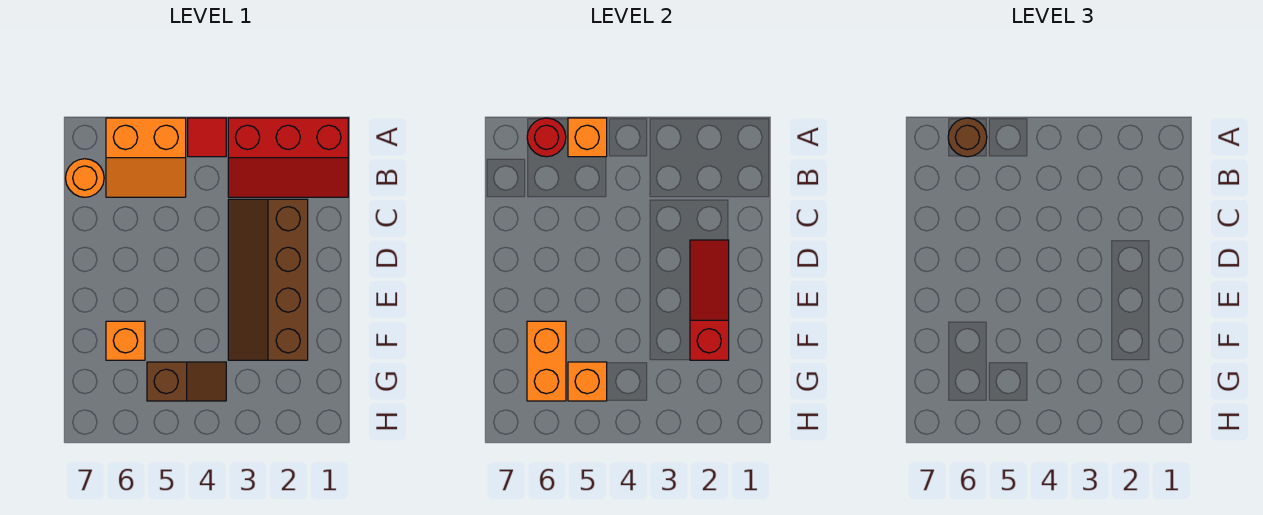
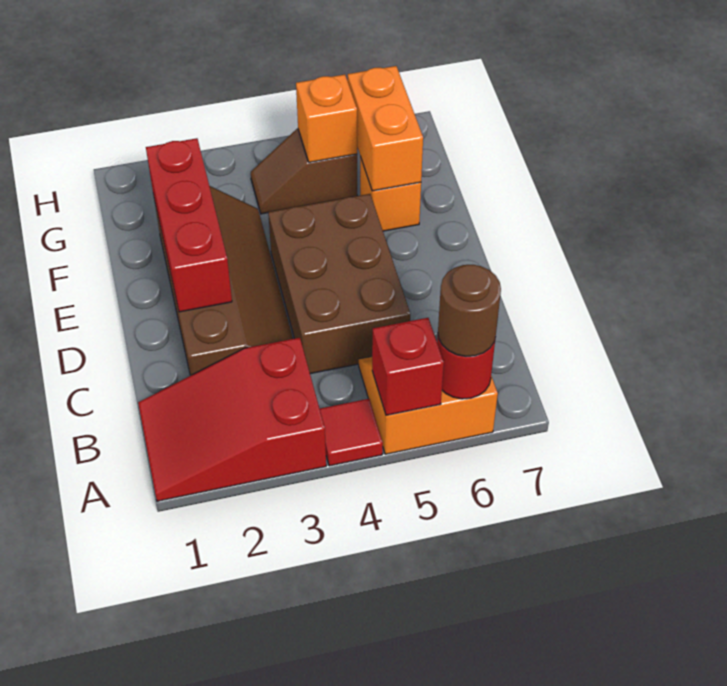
red slope A1:B3 level 1 top A -> red slope A1:B3 level 1 top 3
orange brick A5 level 2 -> red brick A5 level 2
orange round brick B7 level 1 -> none
none -> brown brick C4:E5 level 1
red slope D2:F2 level 2 top F -> red brick D2:F2 level 2

